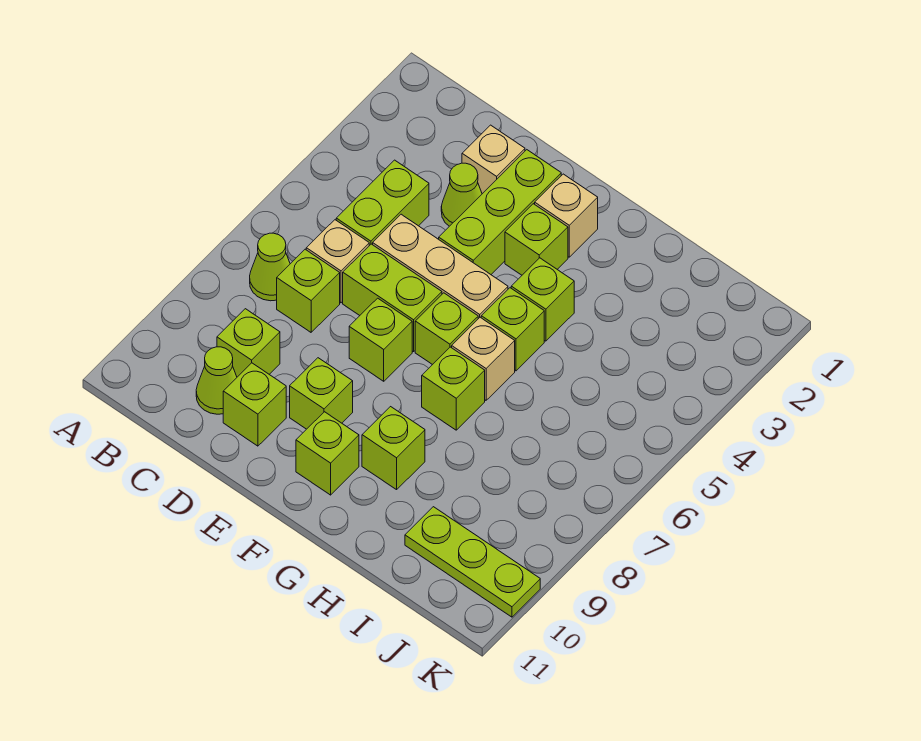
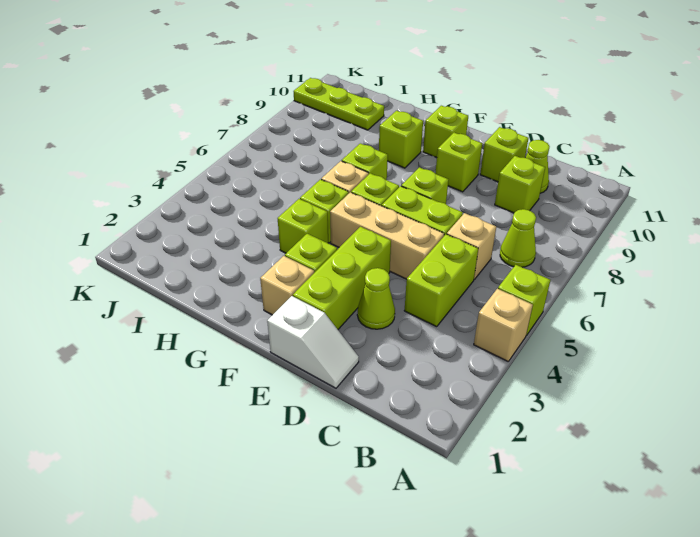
lime brick C7 level 1 -> lime brick A5 level 1
none -> white slope D1:E1 level 1 top E
tan brick D2 level 1 -> tan brick A4 level 1

